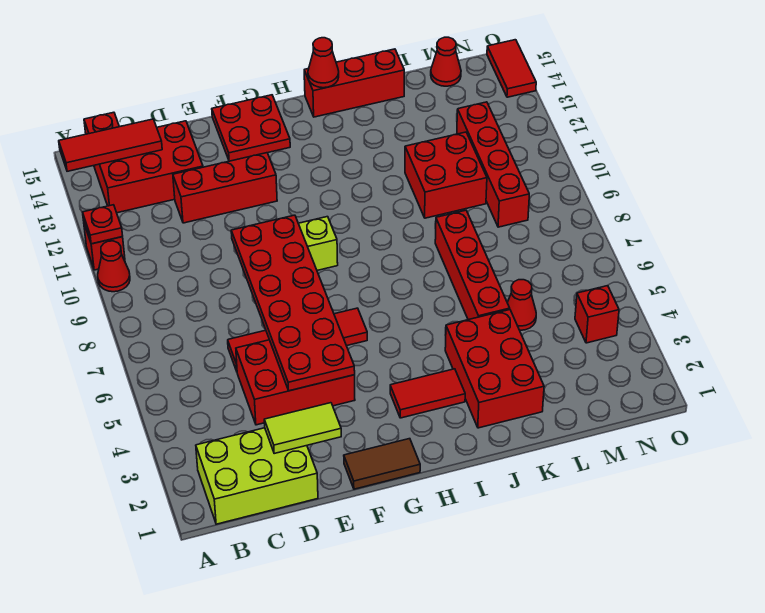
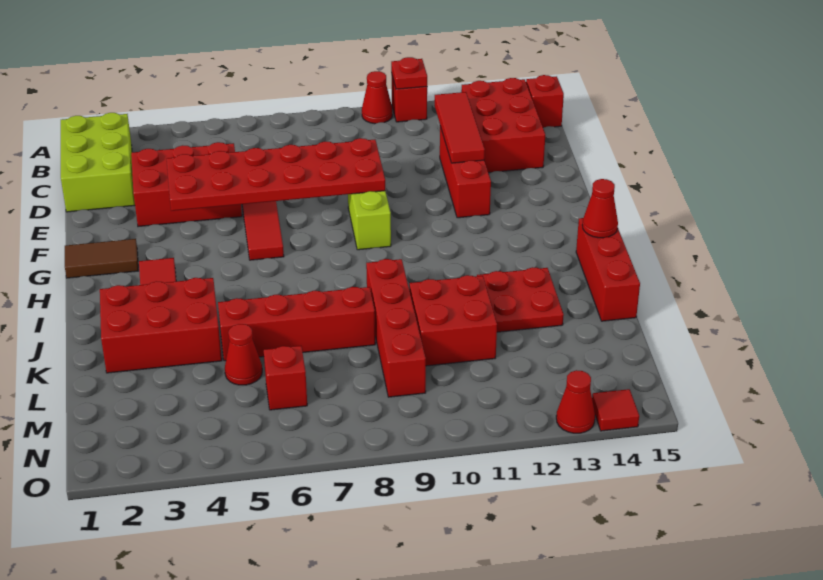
red tile A14:C14 level 2 -> red tile C12:E12 level 2
lime tile D2:E2 level 2 -> none
red brick D4:F5 level 1 -> red brick D3:E5 level 1
brown tile F1:G1 level 1 -> brown tile G1:G2 level 1
red plate F14:G15 level 1 -> red plate J12:K13 level 1
red brick M9:M12 level 1 -> red brick J9:M9 level 1
red cone M15 level 1 -> red cone O13 level 1
red brick N4 level 1 -> red brick M6 level 1
red tile O14:O15 level 1 -> red tile O14 level 1

